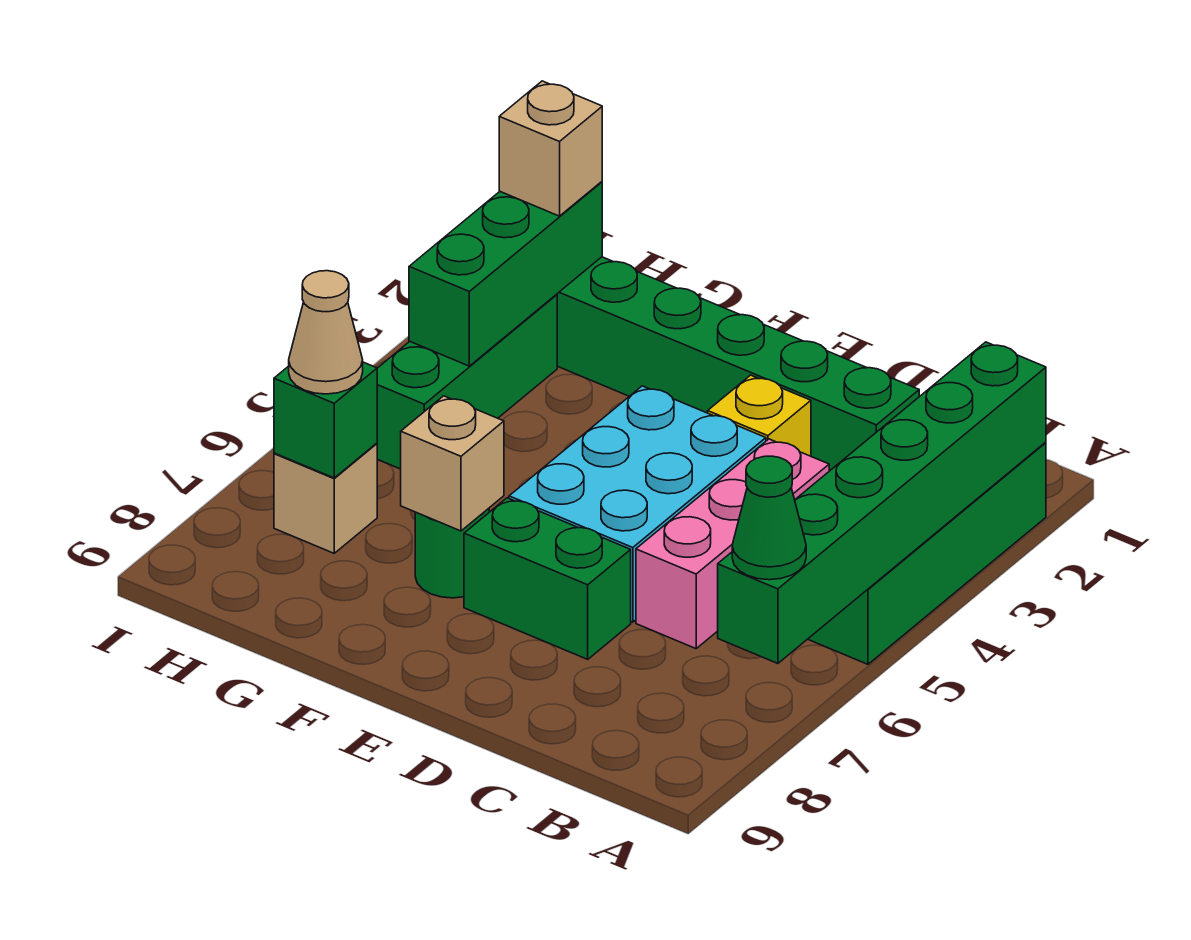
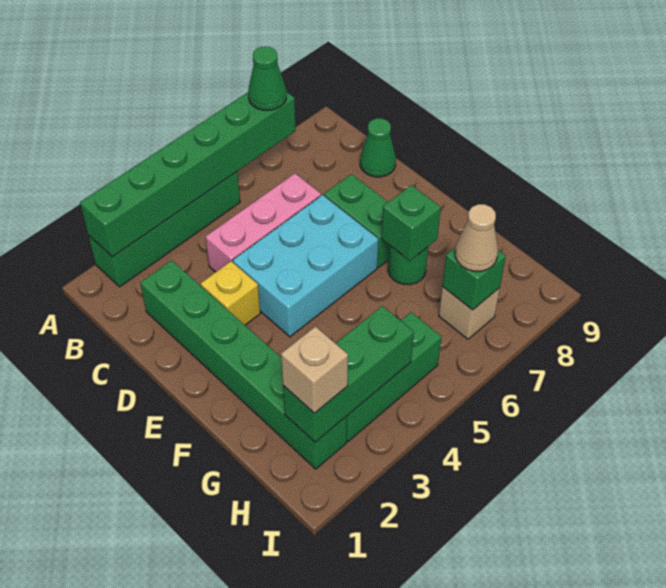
none -> green cone C9 level 1
tan brick F7 level 2 -> green brick F7 level 2

